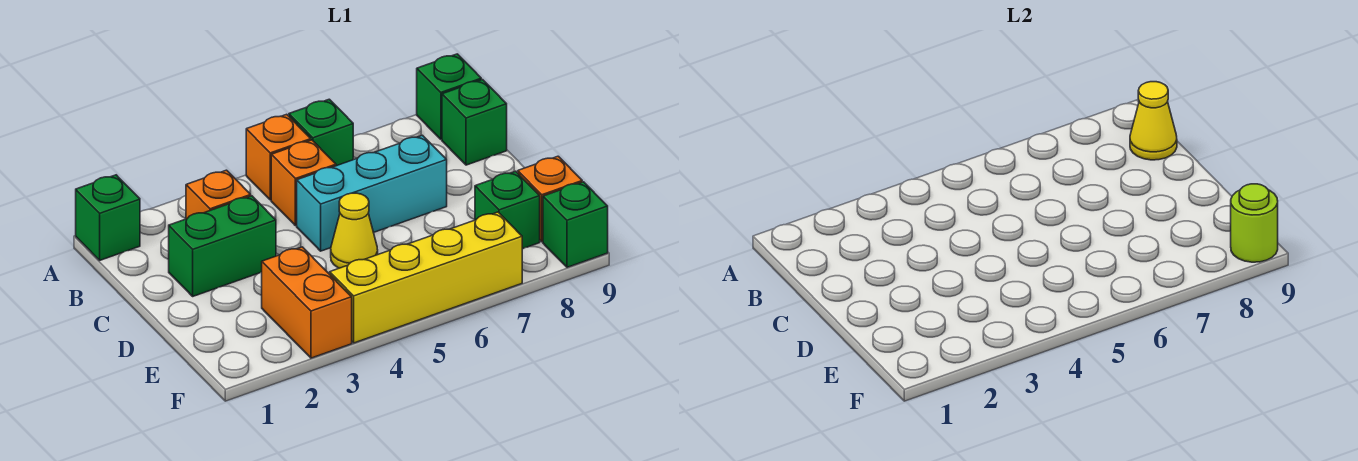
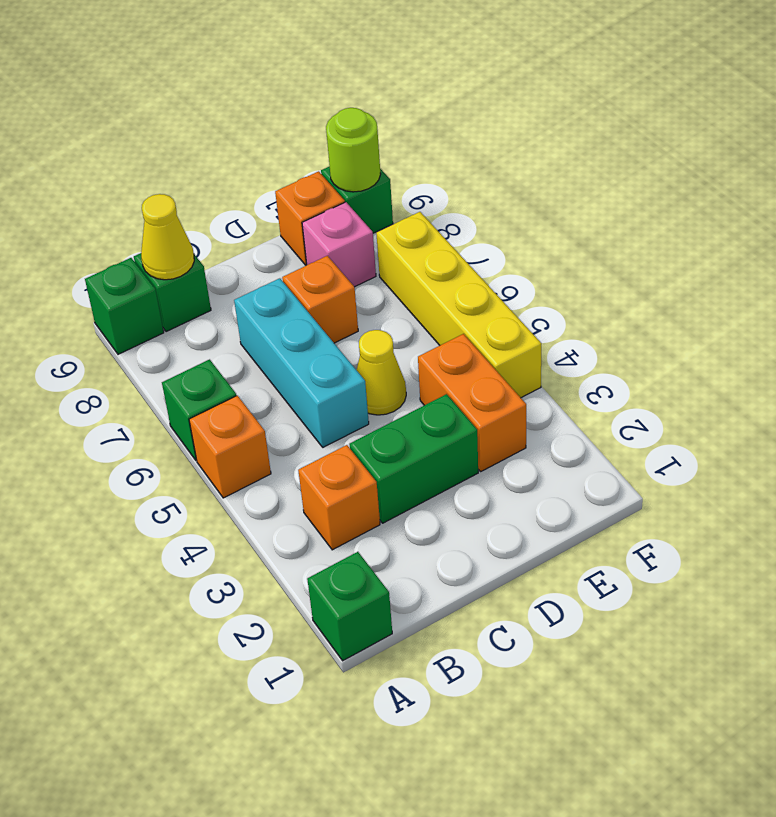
orange brick B5 level 1 -> orange brick D7 level 1
green brick C2:C3 level 1 -> green brick C3:D3 level 1
orange brick E3:F3 level 1 -> orange brick E3:E4 level 1
green brick E8 level 1 -> pink brick E8 level 1

